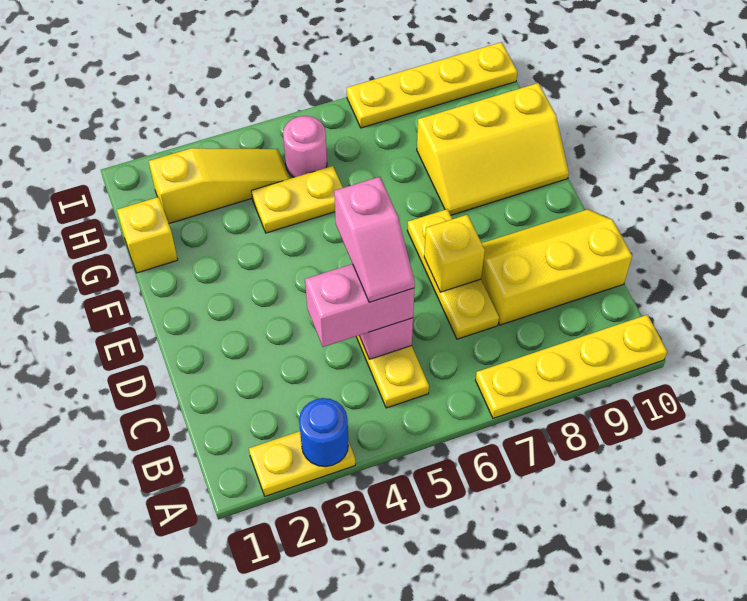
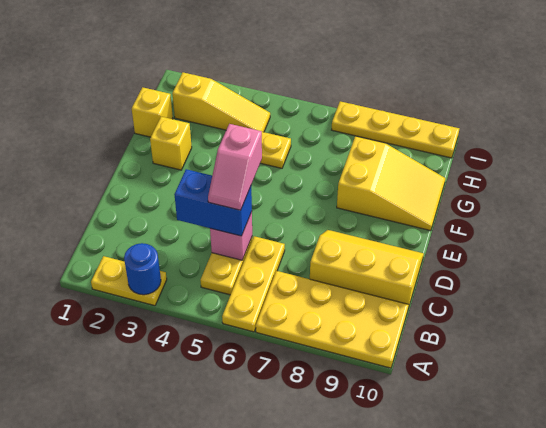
yellow plate A7:A10 level 1 -> yellow plate A7:B10 level 1
pink brick C4:C5 level 3 -> blue brick C4:C5 level 3
yellow plate C7:E7 level 1 -> yellow plate A6:C6 level 1
yellow brick D7 level 2 -> yellow brick F2 level 1
yellow slope F8:G10 level 1 top G -> yellow slope F8:G10 level 1 top 8
pink round brick H5 level 1 -> none

